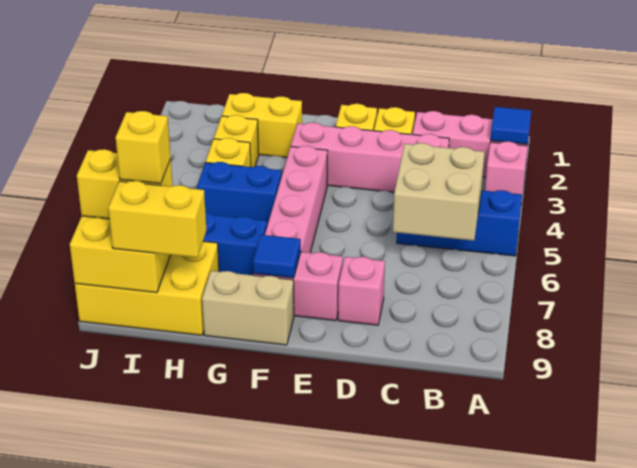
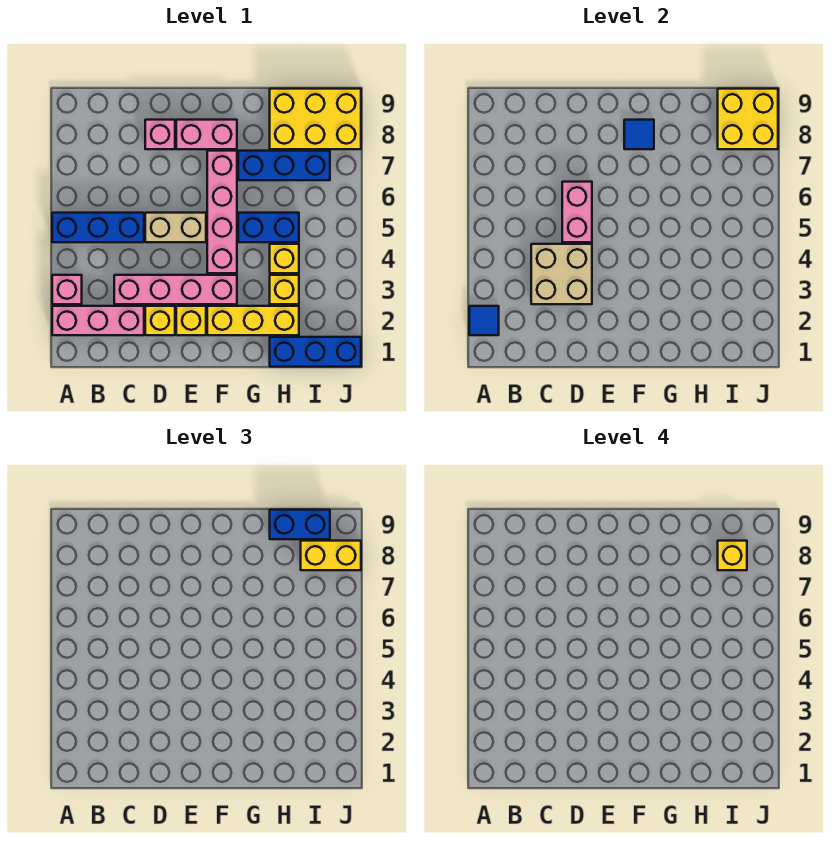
tan brick B5:C6 level 2 -> tan brick C3:D4 level 2
none -> pink brick D5:D6 level 2
tan brick F9:G9 level 1 -> tan brick D5:E5 level 1
yellow brick G2:H2 level 1 -> yellow brick F2:H2 level 1
none -> blue brick H1:J1 level 1
yellow brick H9:I9 level 3 -> blue brick H9:I9 level 3

